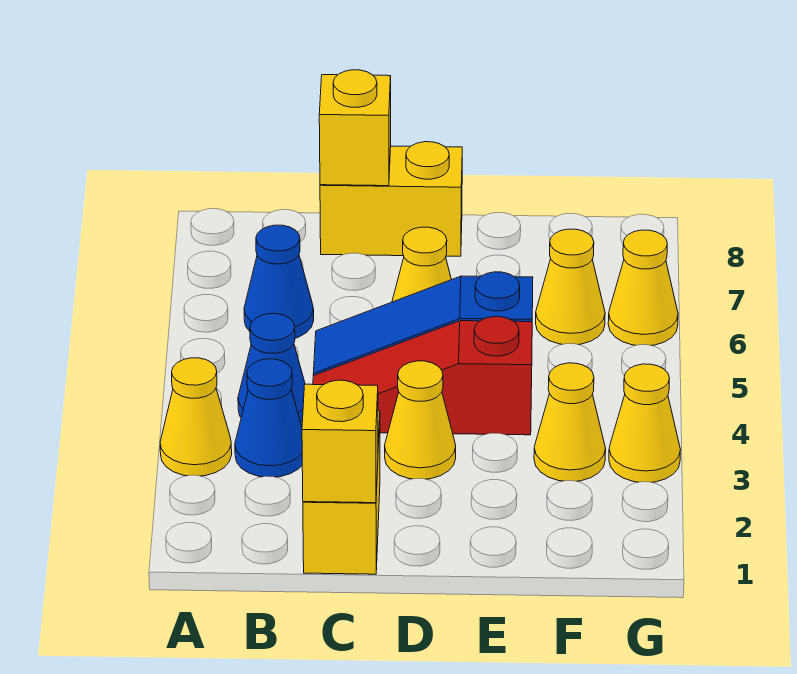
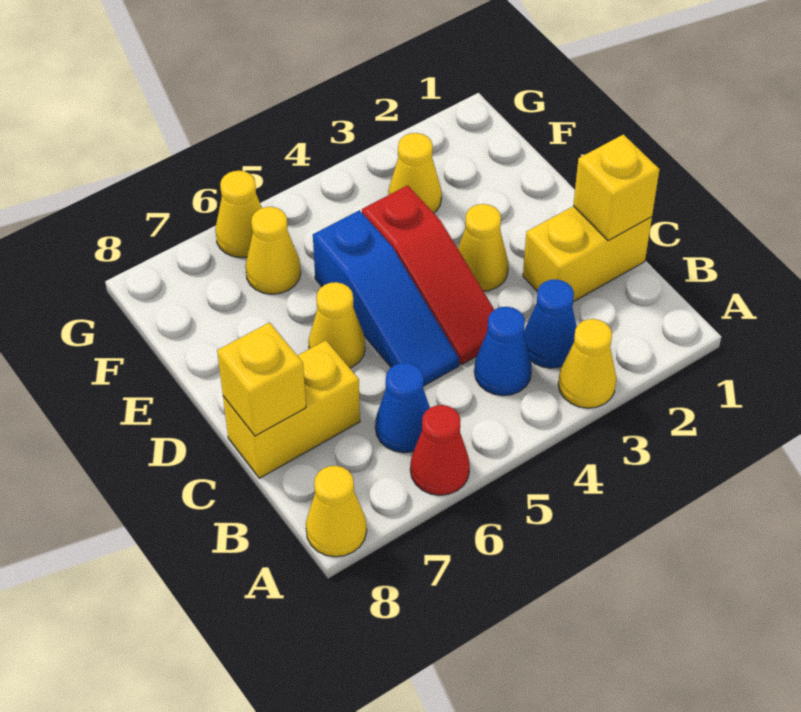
none -> red cone A6 level 1
yellow brick C8:D8 level 1 -> yellow brick C7:C8 level 1
yellow cone G3 level 1 -> yellow cone A8 level 1

